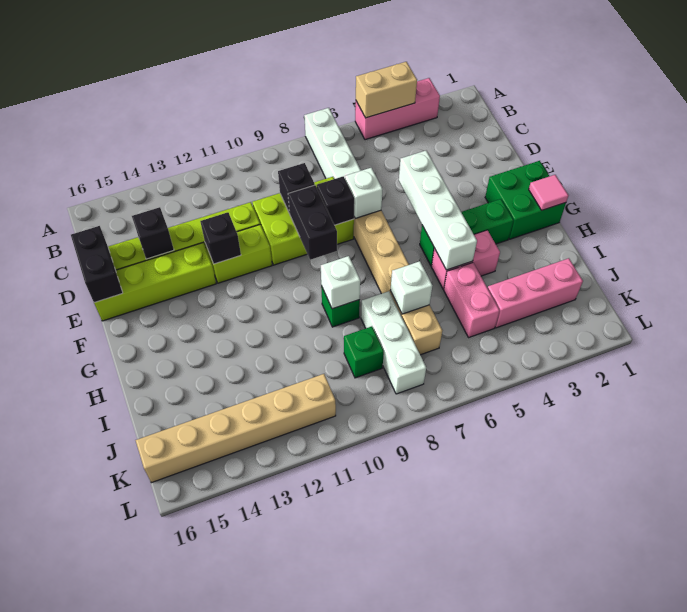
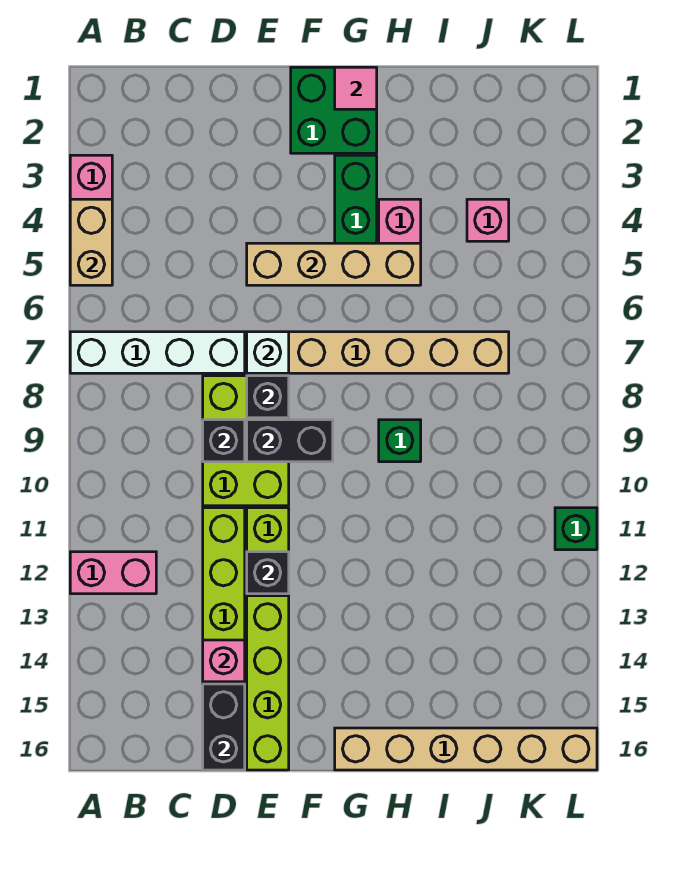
black brick D14 level 2 -> pink brick D14 level 2
black brick D16:E16 level 2 -> black brick D15:D16 level 2
white brick E5:H5 level 2 -> tan brick E5:H5 level 2
white brick H9 level 2 -> none
pink brick I5:J5 level 1 -> pink brick A12:B12 level 1
white brick I7 level 2 -> none
white brick I8:K8 level 1 -> none
pink brick J2:J4 level 1 -> pink brick J4 level 1
green brick J9 level 1 -> green brick L11 level 1
tan brick K11:K16 level 1 -> tan brick G16:L16 level 1

